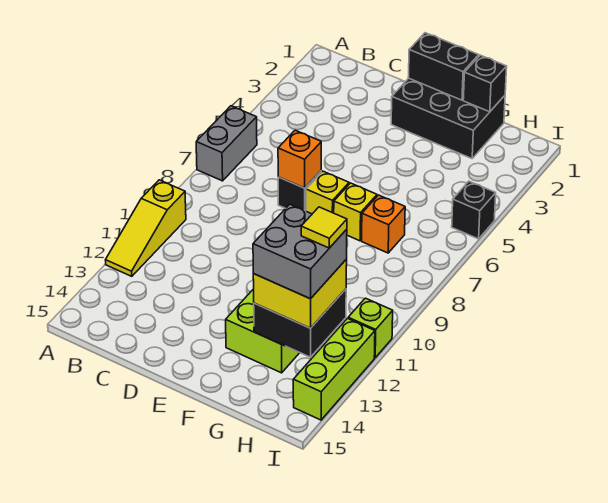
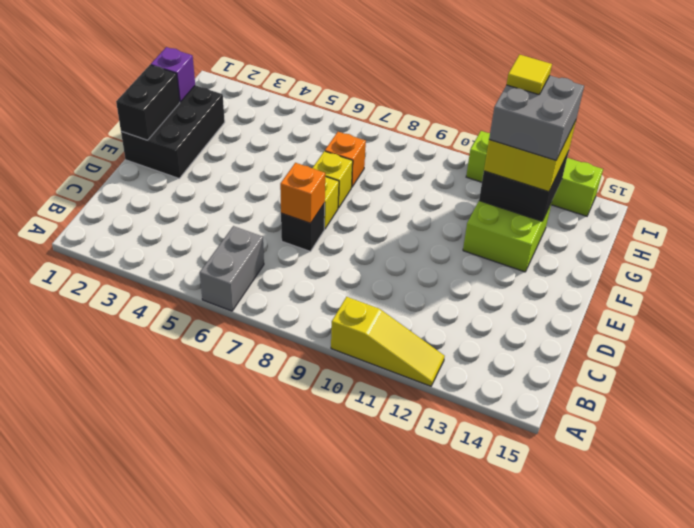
grey brick A6:A7 level 1 -> grey brick A6:B6 level 1
black brick G1 level 2 -> purple brick G1 level 2
black brick I5 level 1 -> none

